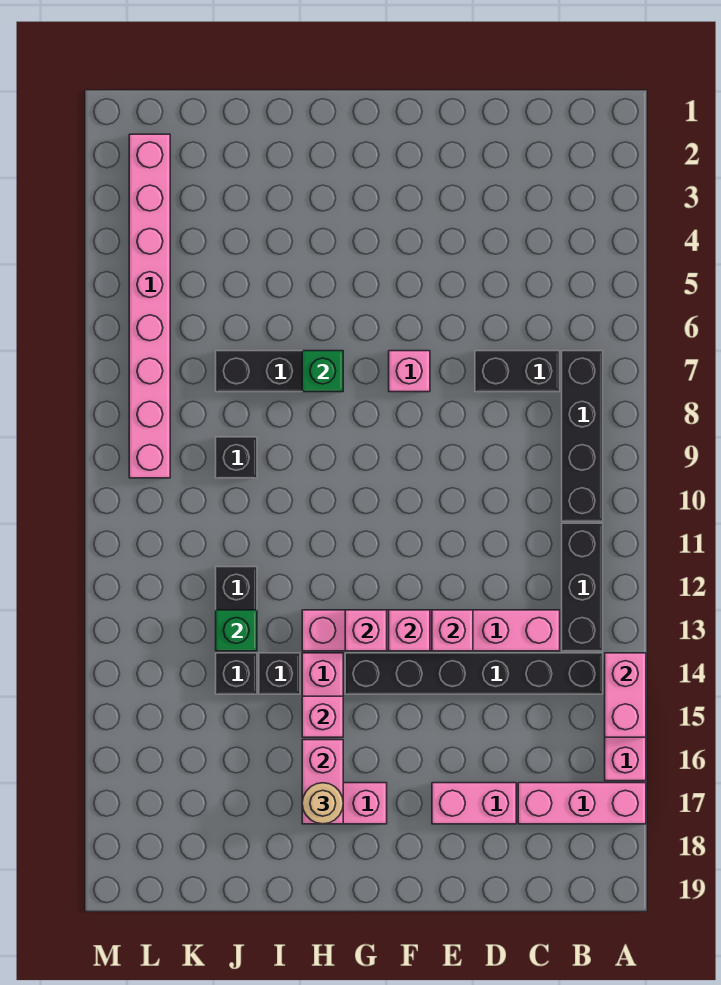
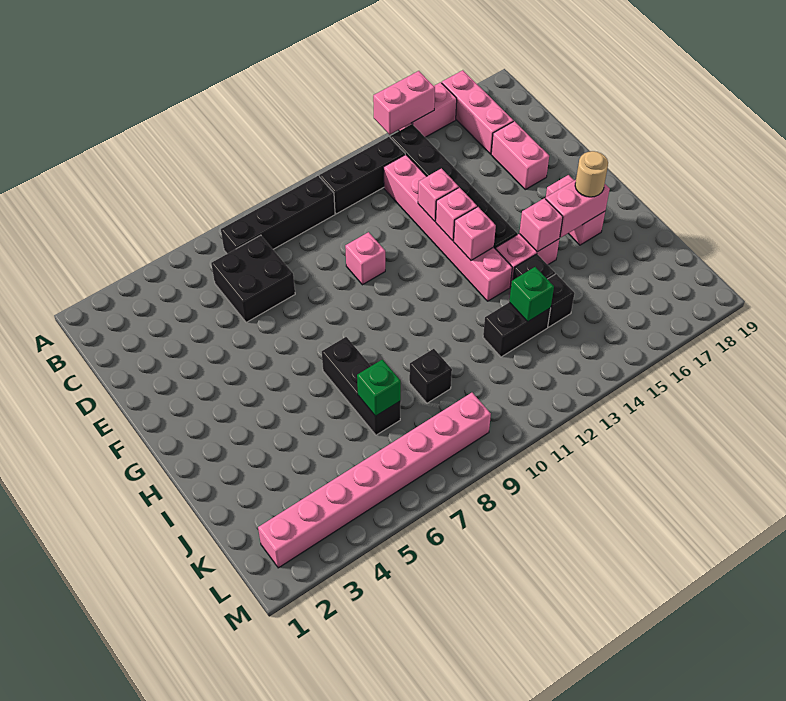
black brick C7:D7 level 1 -> black brick C6:D7 level 1
pink brick F7 level 1 -> pink brick E10 level 1
green brick H7 level 2 -> green brick J7 level 2

